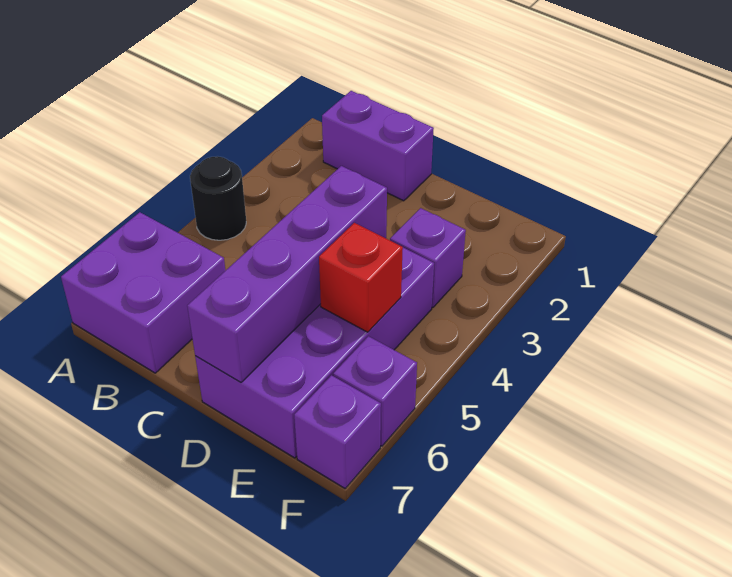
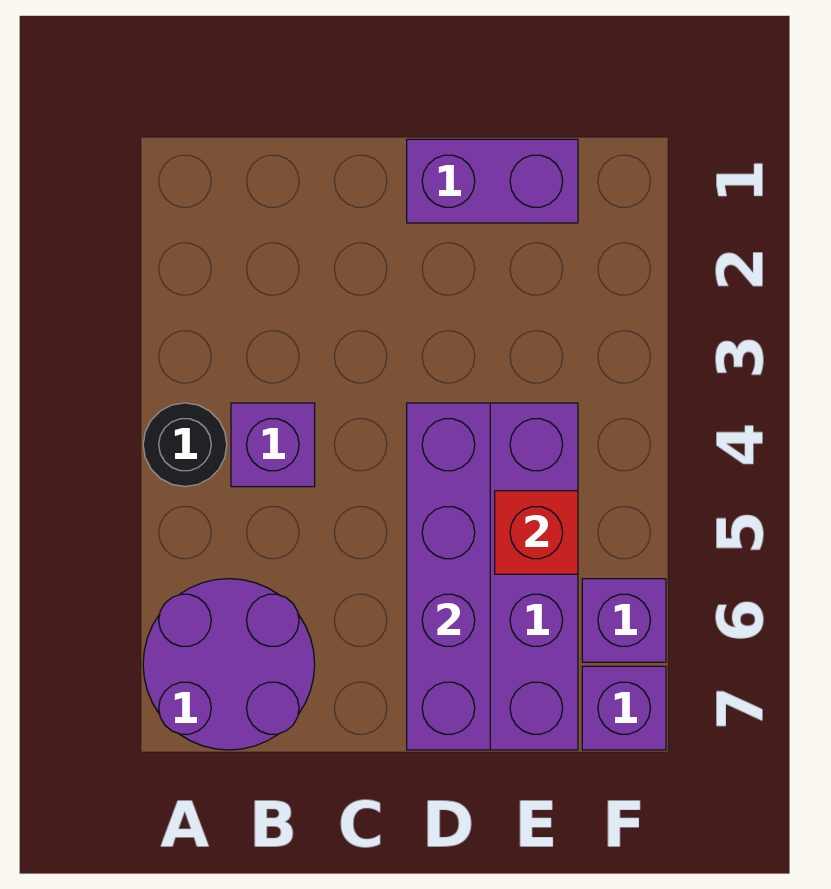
purple brick A6:B7 level 1 -> purple round brick A6:B7 level 1
purple brick B1:C1 level 1 -> purple brick D1:E1 level 1
purple brick E3 level 1 -> purple brick B4 level 1

